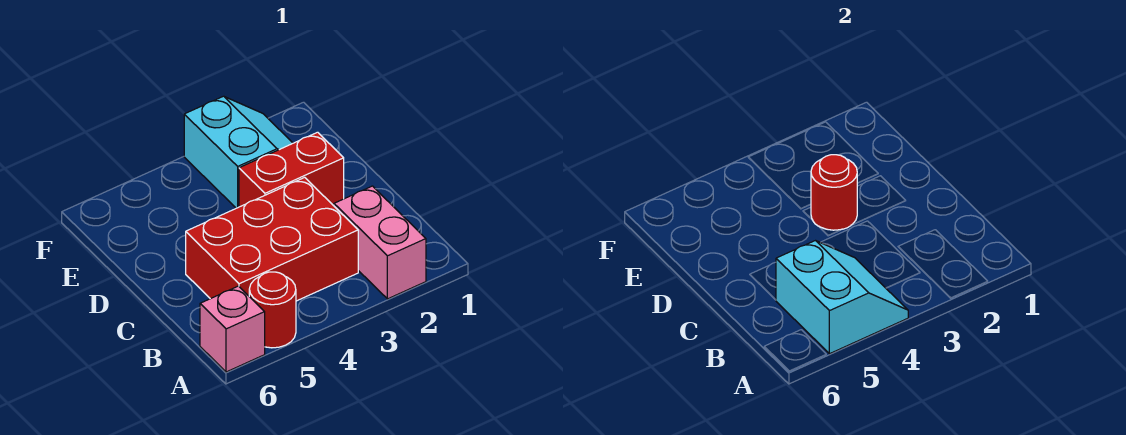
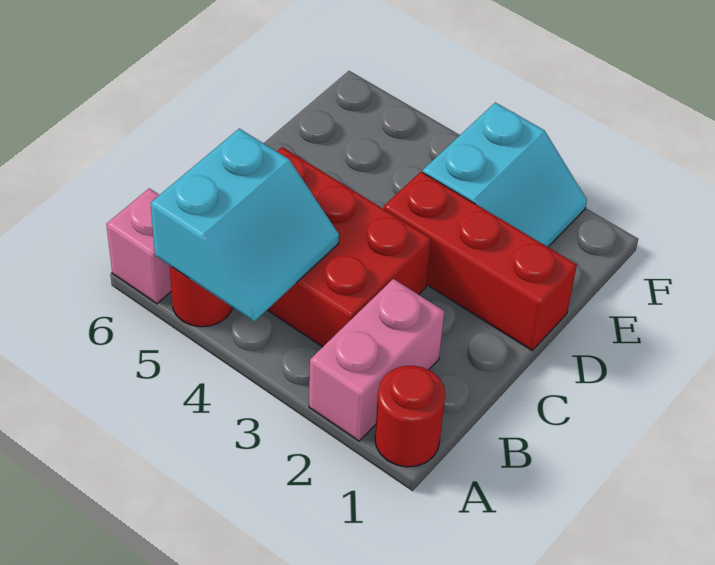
red brick D2:D3 level 1 -> red brick D1:D3 level 1
red round brick D3 level 2 -> red round brick A1 level 1

